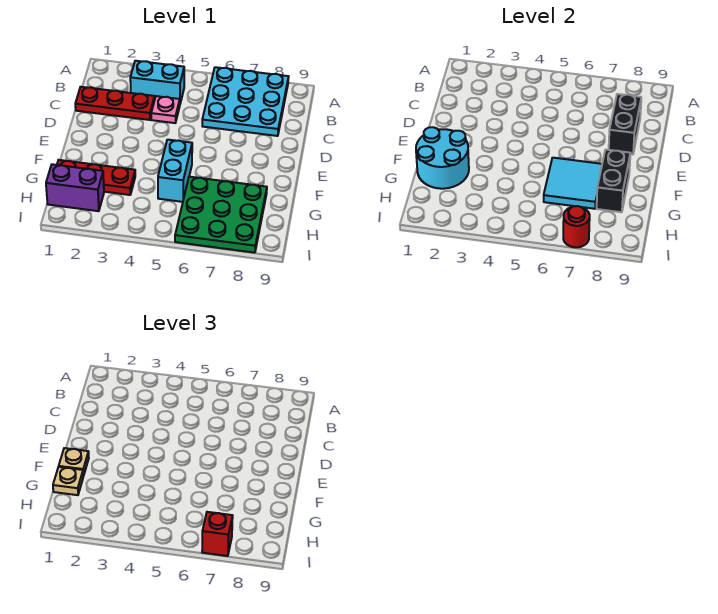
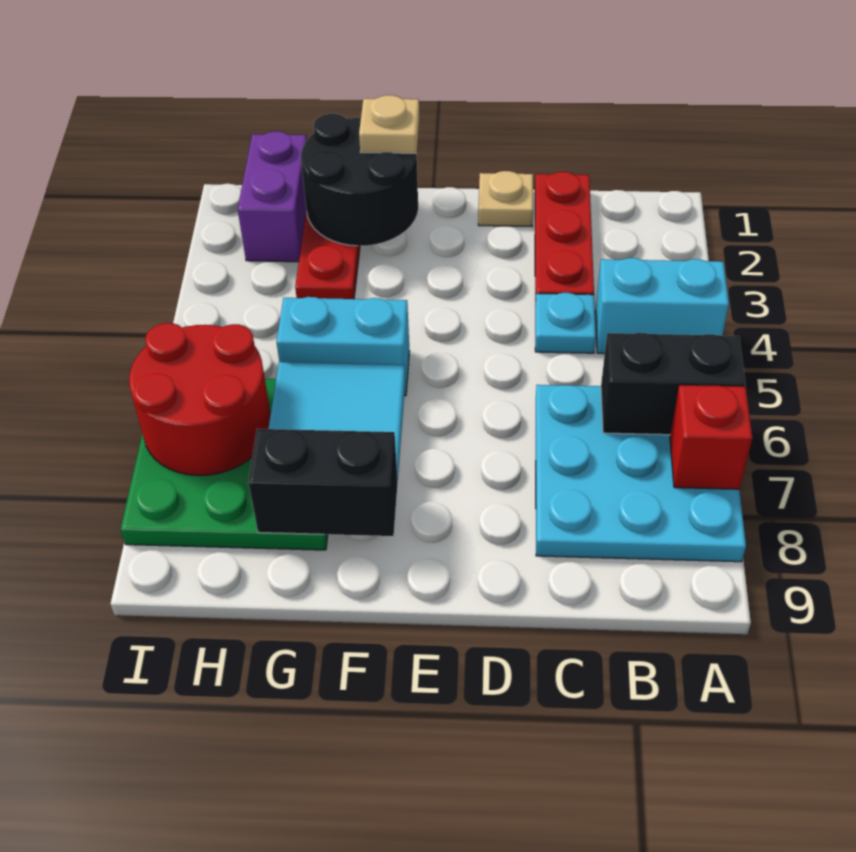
cyan brick B3:B4 level 1 -> cyan brick A4:B4 level 1
pink plate C4 level 1 -> cyan plate C4 level 1
black brick C8:D8 level 2 -> black brick A6:B6 level 2
cyan round brick F1:G2 level 2 -> black round brick F1:G2 level 2
tan plate G1 level 3 -> tan plate D1 level 1
red round brick I7 level 2 -> red round brick H6:I7 level 2
red brick I7 level 3 -> red brick A7 level 2

